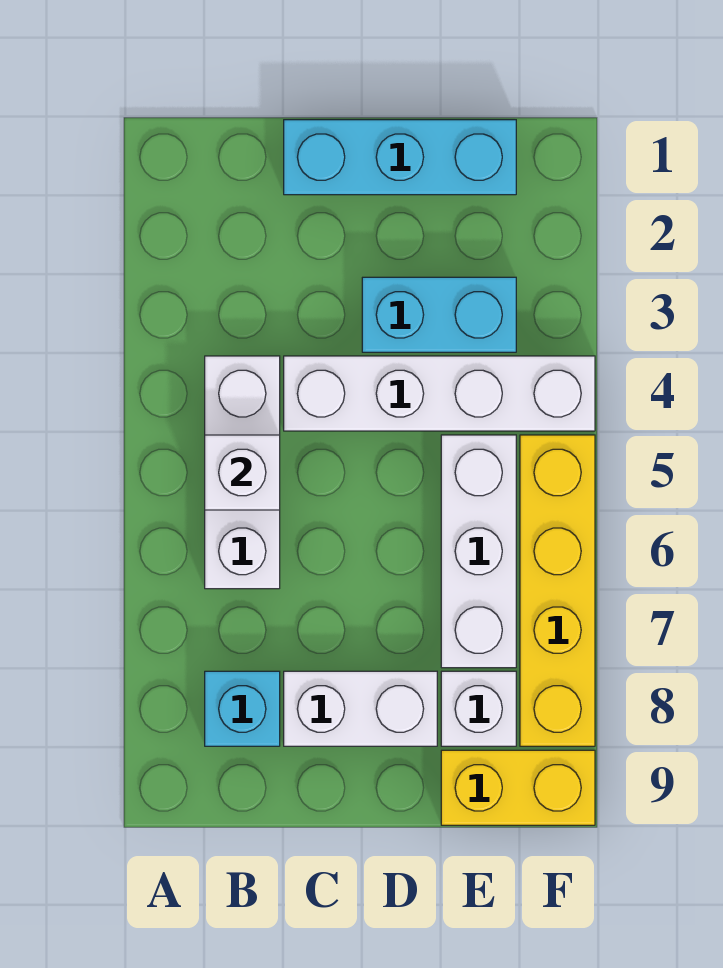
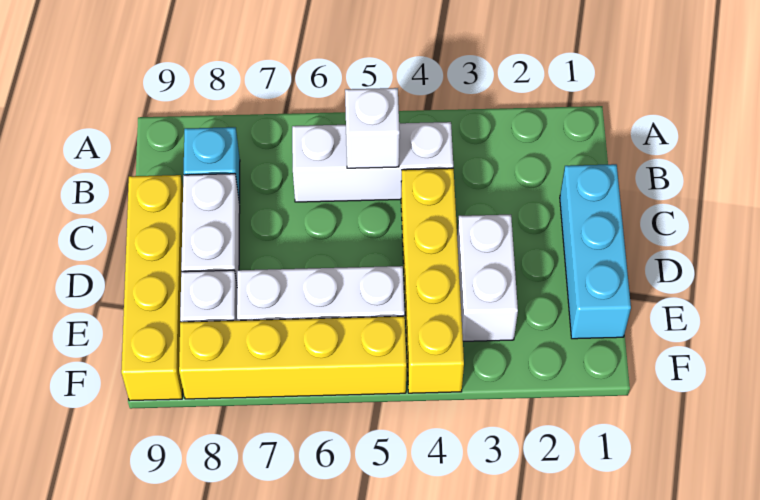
white brick C4:F4 level 1 -> yellow brick C4:F4 level 1
cyan brick D3:E3 level 1 -> white brick D3:E3 level 1
yellow brick E9:F9 level 1 -> yellow brick C9:F9 level 1

